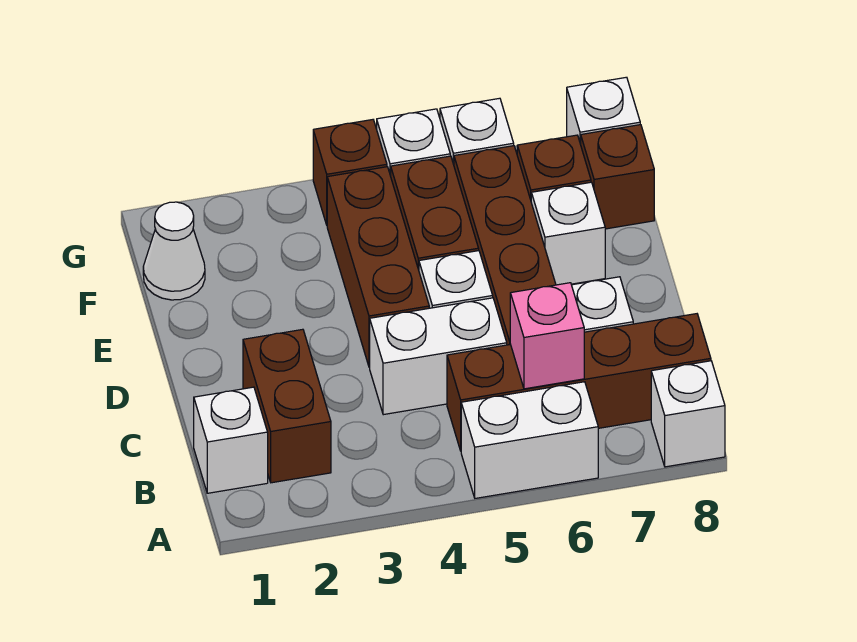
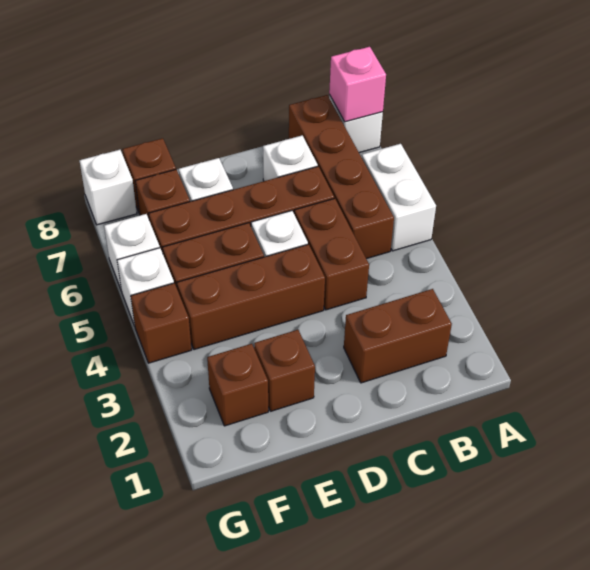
white brick B1 level 1 -> none
pink brick B6 level 2 -> pink brick A8 level 2
white brick C4:C5 level 1 -> brown brick C4:C5 level 1
none -> brown brick E2 level 1
white cone F1 level 1 -> none
none -> brown brick F2 level 1

